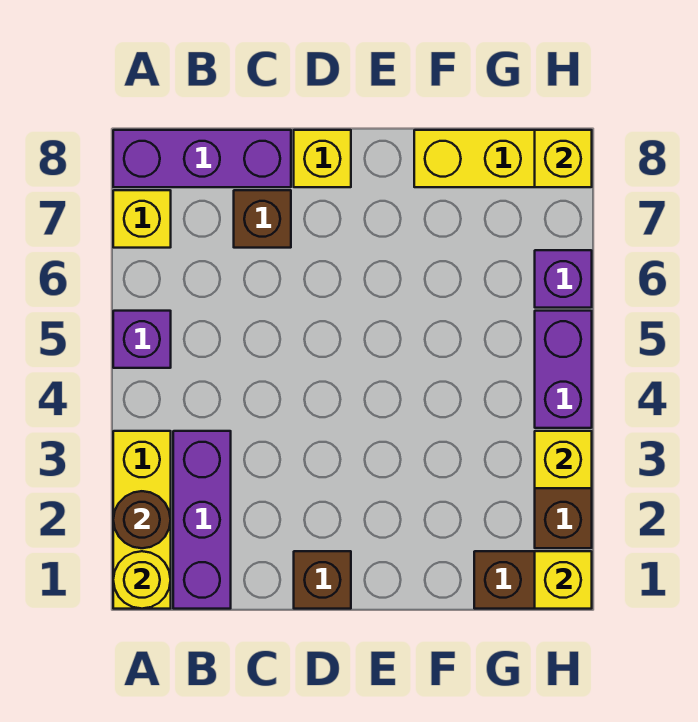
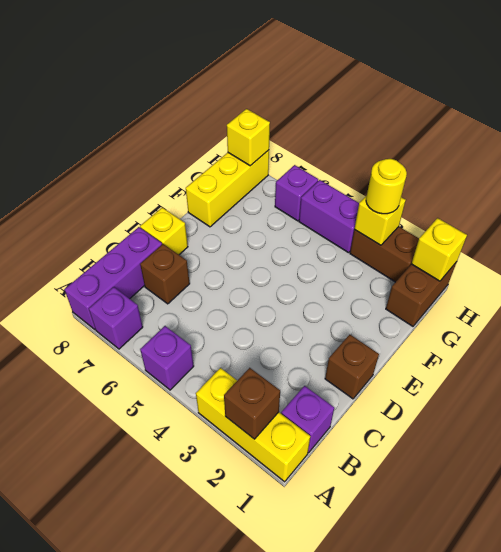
yellow round brick A1 level 2 -> yellow round brick H3 level 3
brown round brick A2 level 2 -> brown brick A2 level 2
yellow brick A7 level 1 -> purple brick A7 level 1
purple brick B1:B3 level 1 -> purple brick B1 level 1

